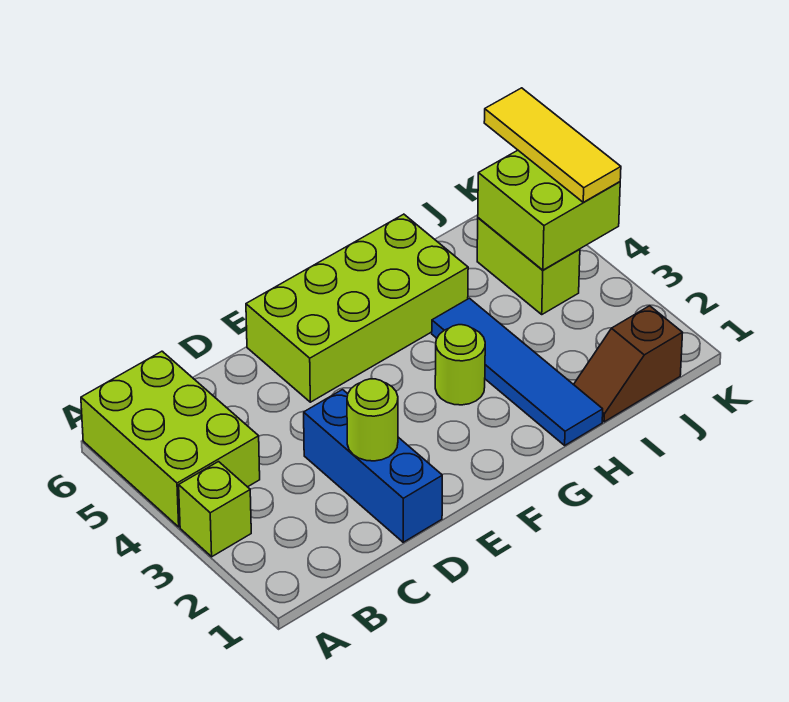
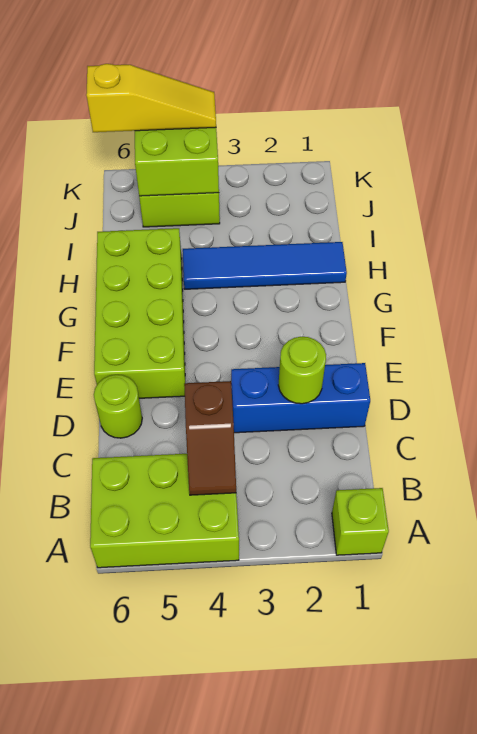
lime brick A3 level 1 -> lime brick A1 level 1
lime round brick G3 level 1 -> lime round brick D6 level 1
brown slope I1:J1 level 1 top J -> brown slope B4:C4 level 2 top C
yellow tile K4:K6 level 3 -> yellow slope K4:K6 level 3 top 6

